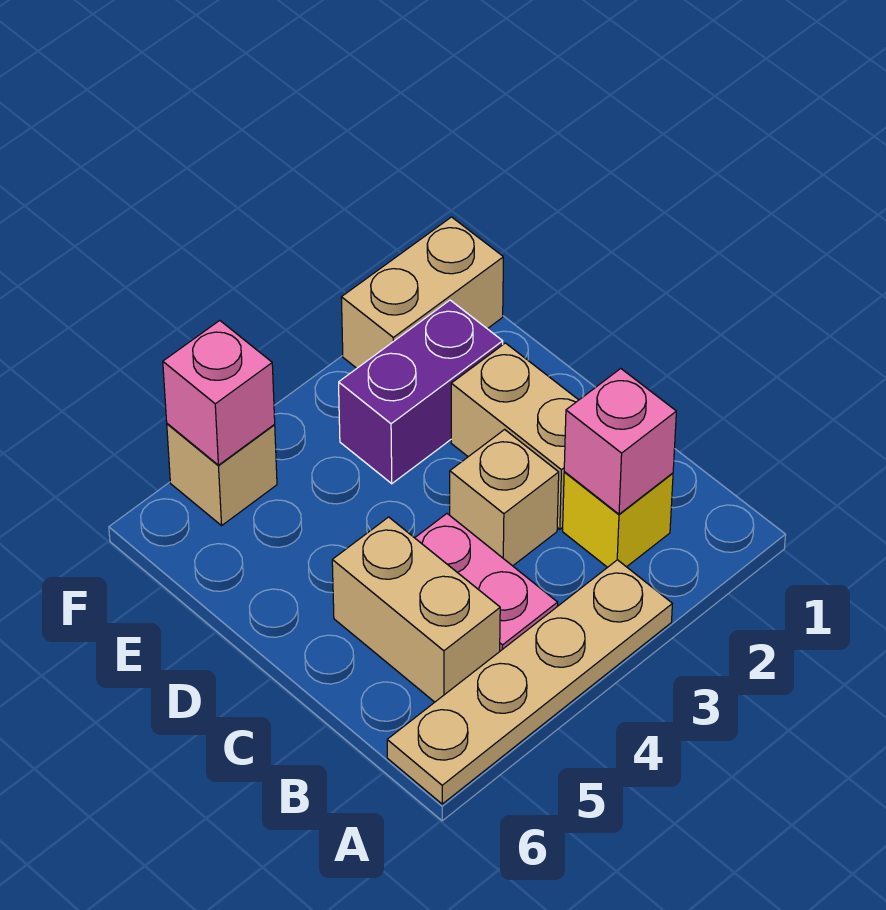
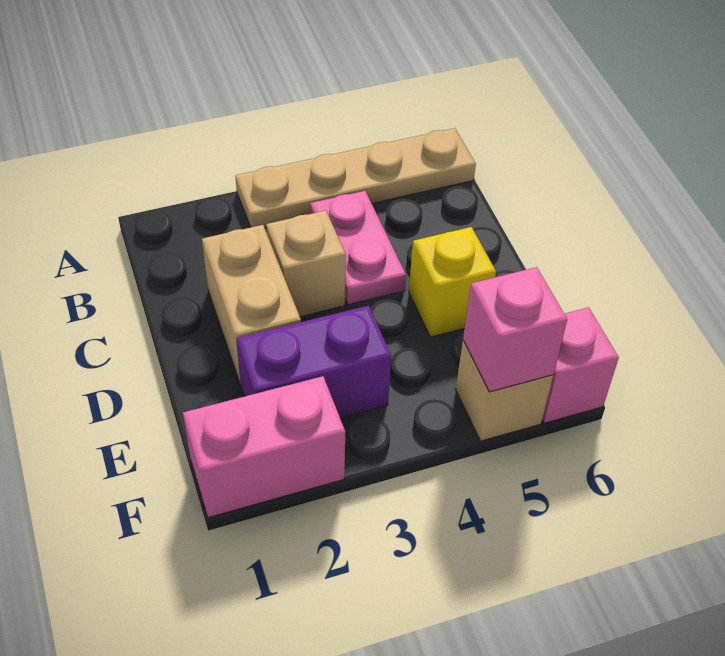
yellow brick B2 level 1 -> yellow brick D5 level 1
pink brick B2 level 2 -> pink brick F6 level 1
tan brick B5:C5 level 1 -> none
tan brick F1:F2 level 1 -> pink brick F1:F2 level 1

